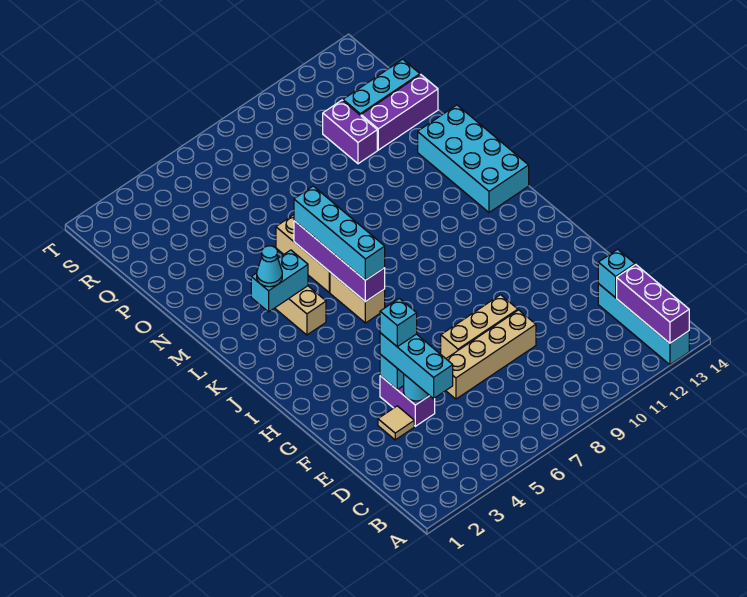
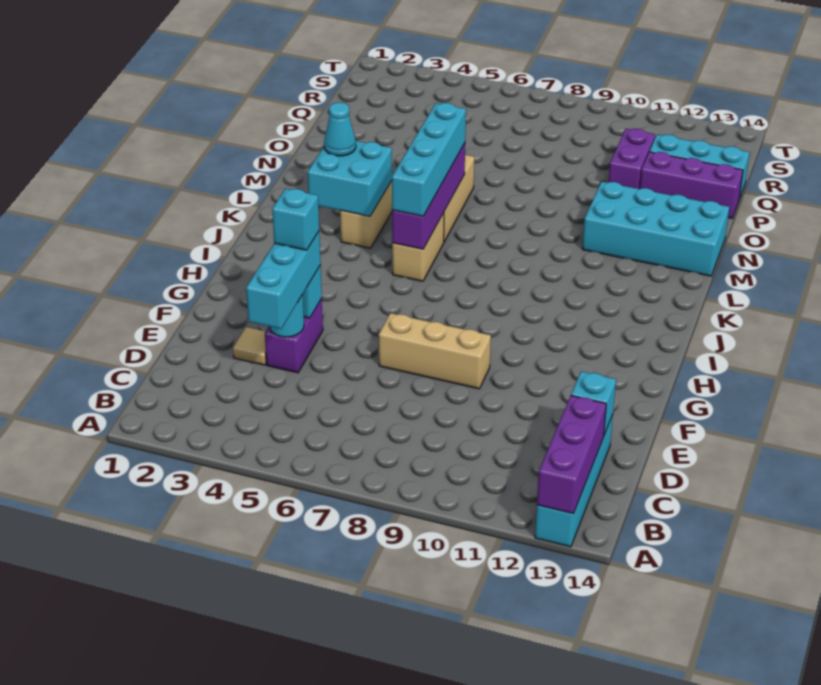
tan brick E6:E9 level 1 -> none
cyan brick K13:N14 level 1 -> cyan brick M11:N14 level 1
cyan brick L3:L4 level 2 -> cyan brick K3:L4 level 2

